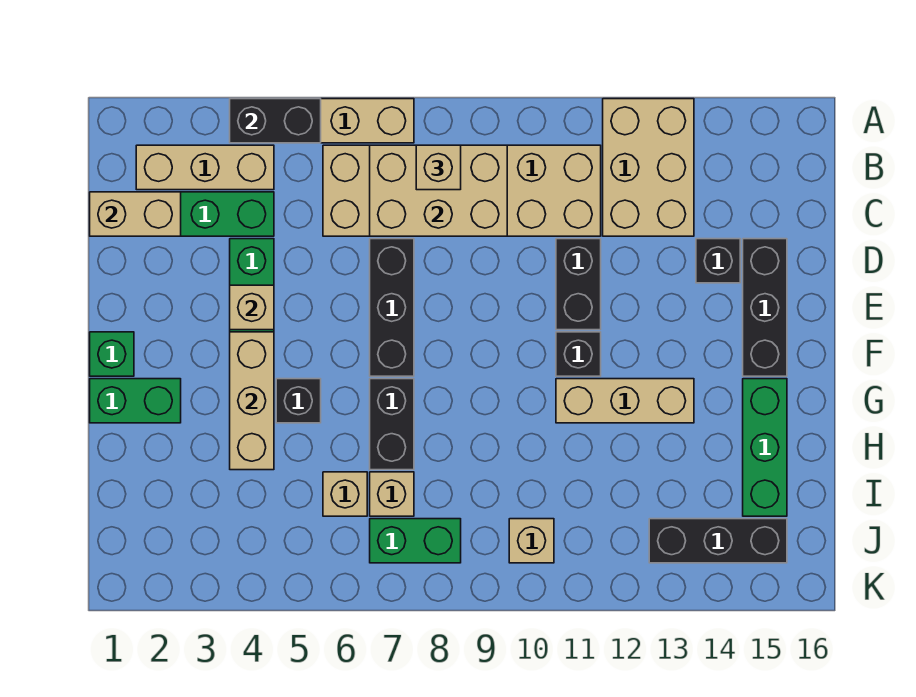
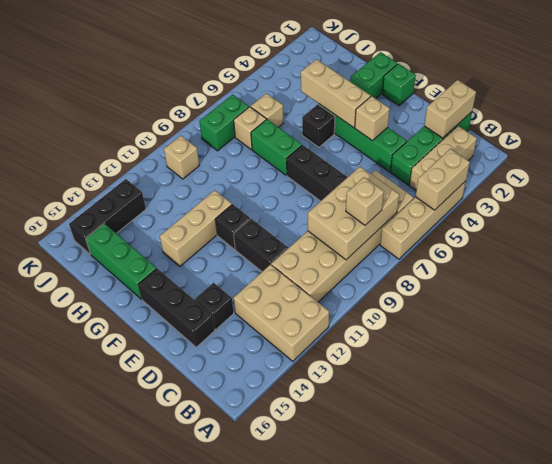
black brick A4:A5 level 2 -> tan brick A4:A5 level 2
black brick G7:H7 level 1 -> green brick G7:H7 level 1

